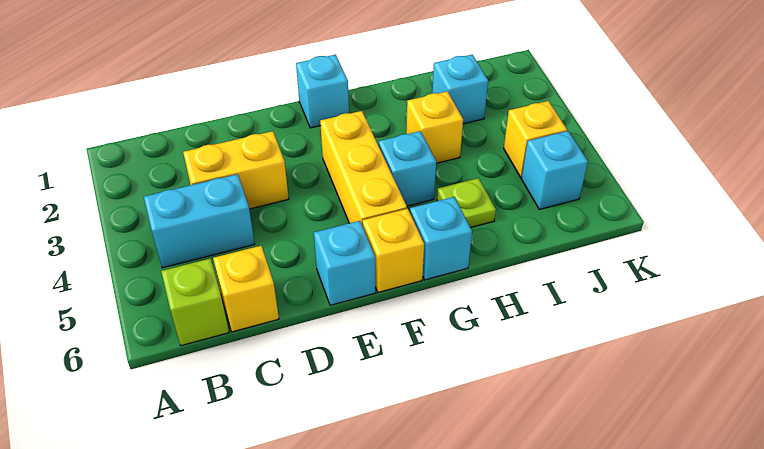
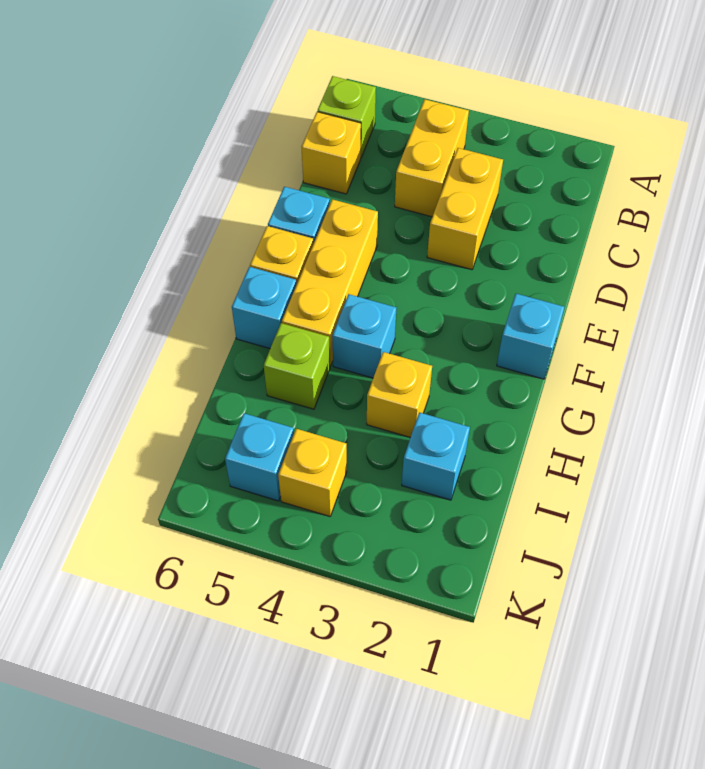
cyan brick B4:C4 level 1 -> yellow brick B4:C4 level 1
yellow brick F3:F5 level 1 -> yellow brick E5:G5 level 1
lime plate H5 level 1 -> lime brick H5 level 1

